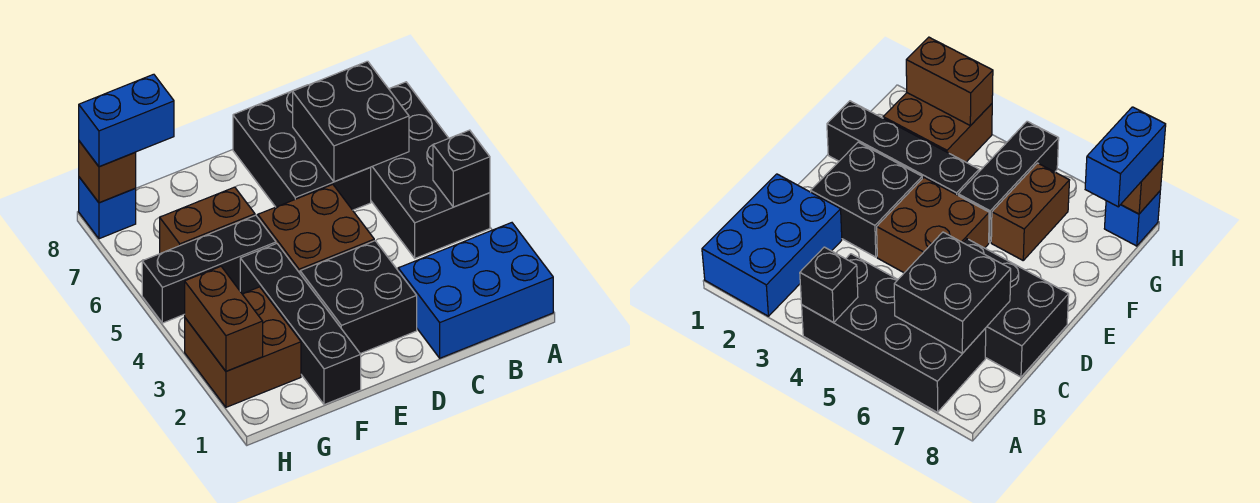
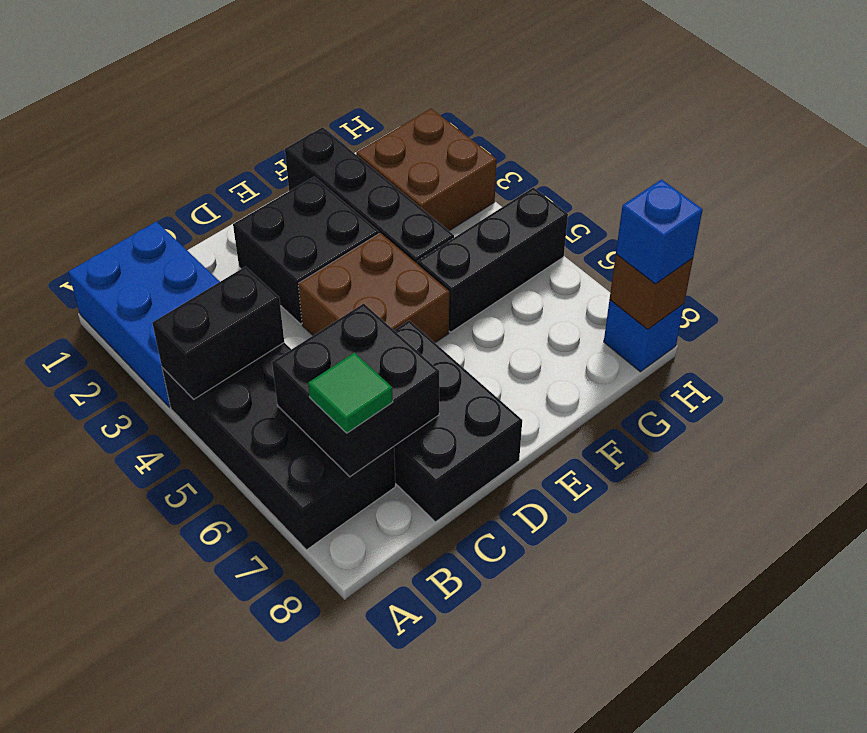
blue brick A1:C2 level 1 -> blue brick A1:B3 level 1
black brick A4 level 2 -> black brick A4:B4 level 2
none -> green tile B7 level 3
brown brick F6:G6 level 1 -> none
blue brick G8:H8 level 3 -> blue brick H8 level 3
brown brick H2:H3 level 2 -> none

